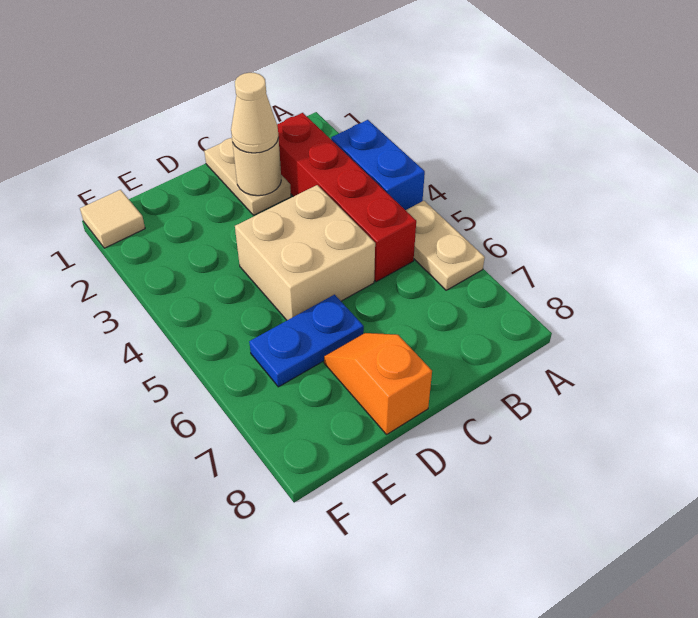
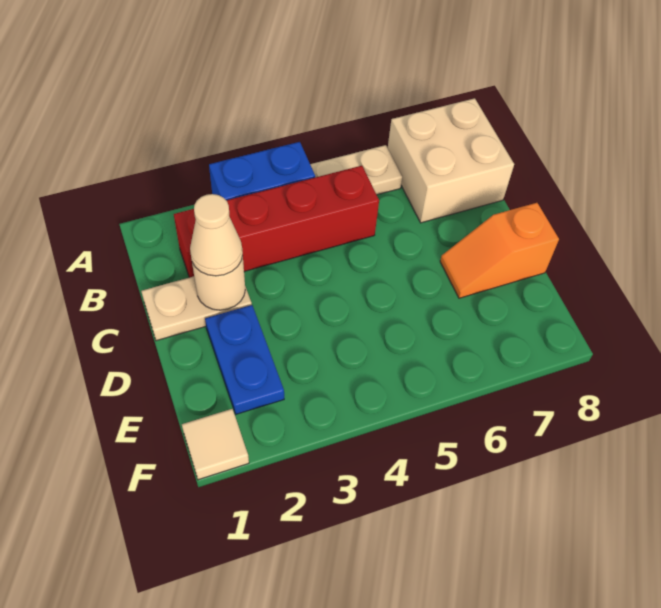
tan brick C4:D5 level 1 -> tan brick A7:B8 level 1
blue plate D6:E6 level 1 -> blue plate D2:E2 level 1

